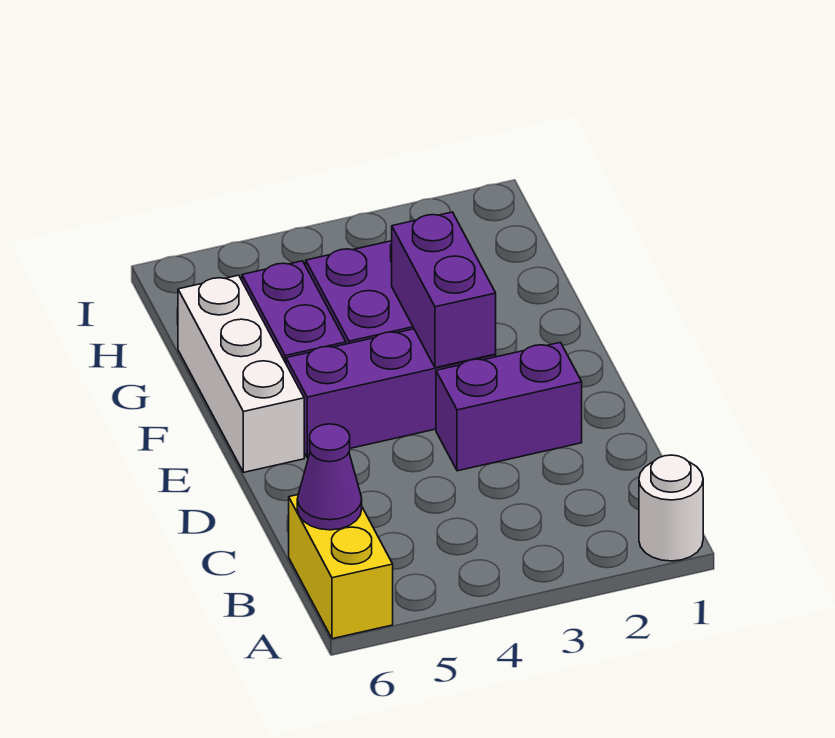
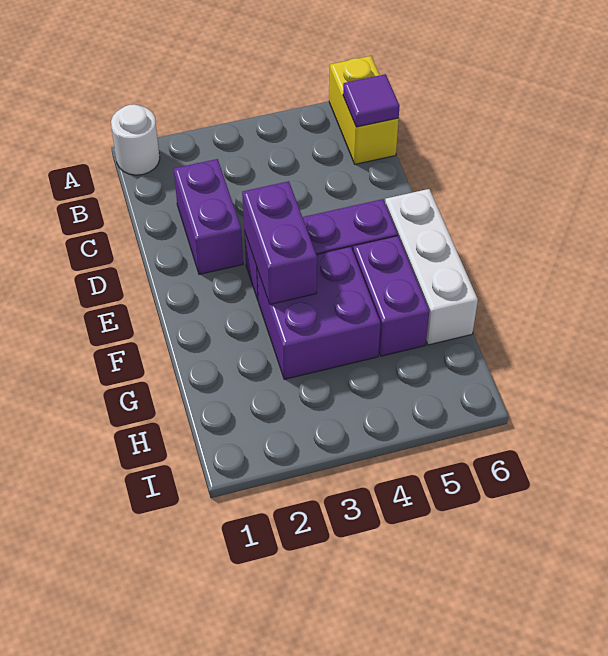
purple cone B6 level 2 -> purple tile B6 level 2
purple brick D2:D3 level 1 -> purple brick C2:D2 level 1

